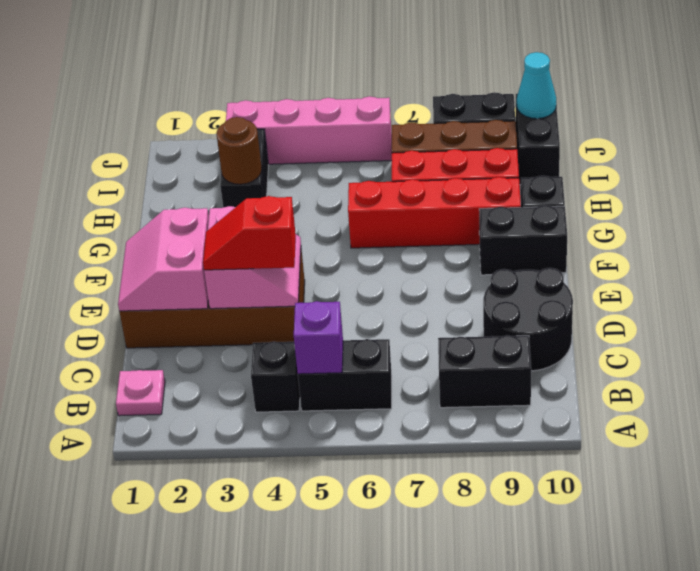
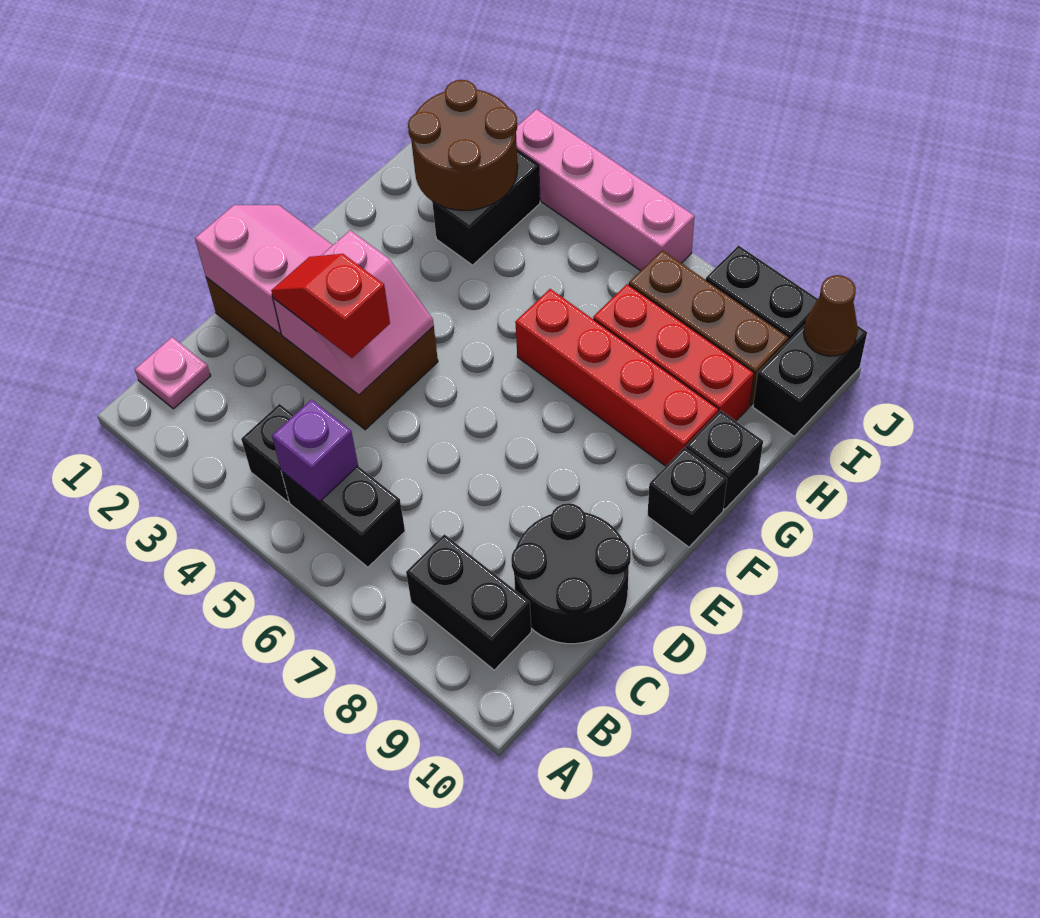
pink slope D1:E2 level 2 top 2 -> pink slope D1:E2 level 2 top D
black brick F9:F10 level 1 -> black brick F10 level 1
brown round brick H3 level 2 -> brown round brick H2:I3 level 2
cyan cone J10 level 2 -> brown cone J10 level 2

